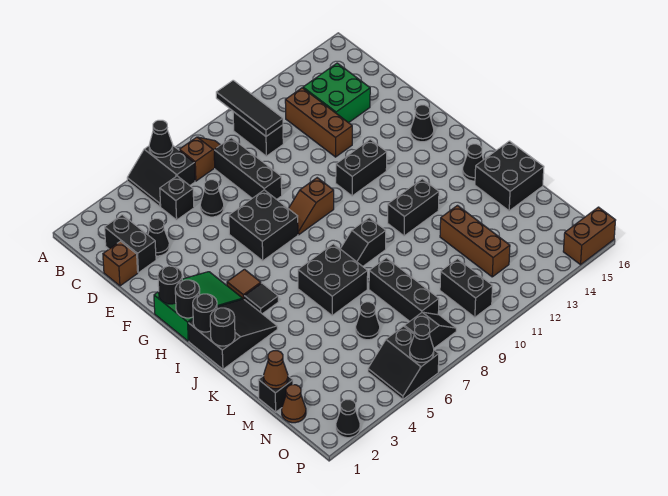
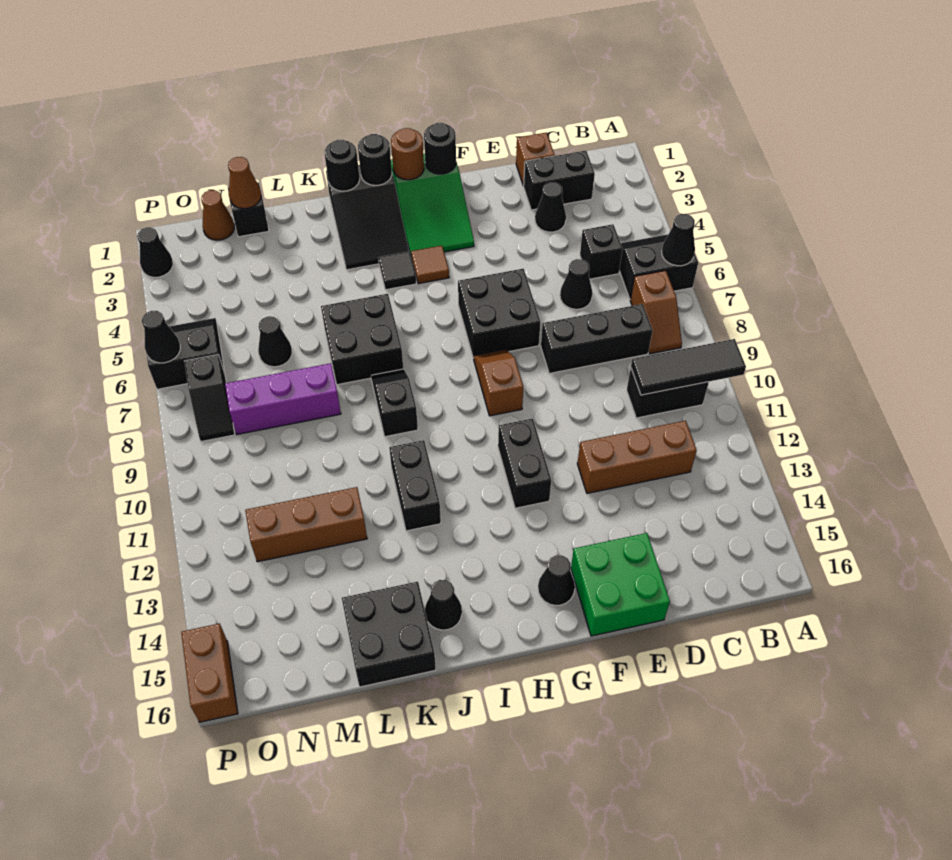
green brick C13:D14 level 1 -> green brick E15:F16 level 1
black round brick H1 level 2 -> brown round brick H1 level 2
black brick L8:N8 level 1 -> purple brick L8:N8 level 1
black brick N10:O10 level 1 -> none

